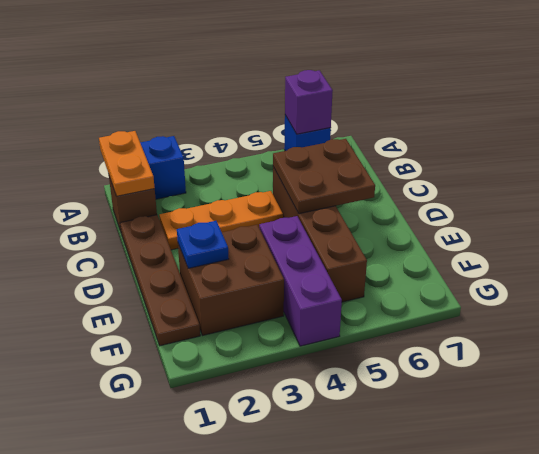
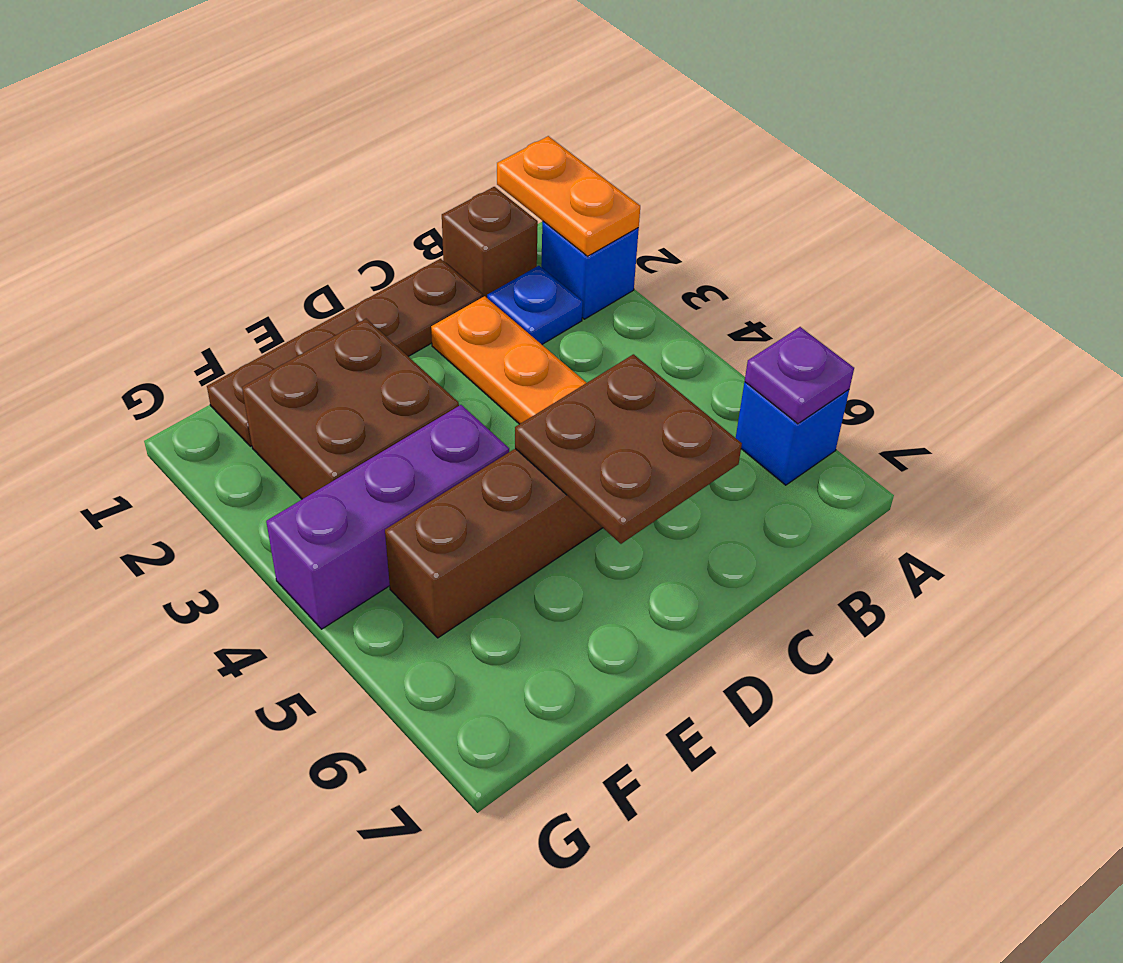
orange plate A1:B1 level 2 -> orange plate A1:A2 level 2
purple brick A6 level 2 -> purple plate A6 level 2
blue plate E2 level 2 -> blue plate B2 level 1

